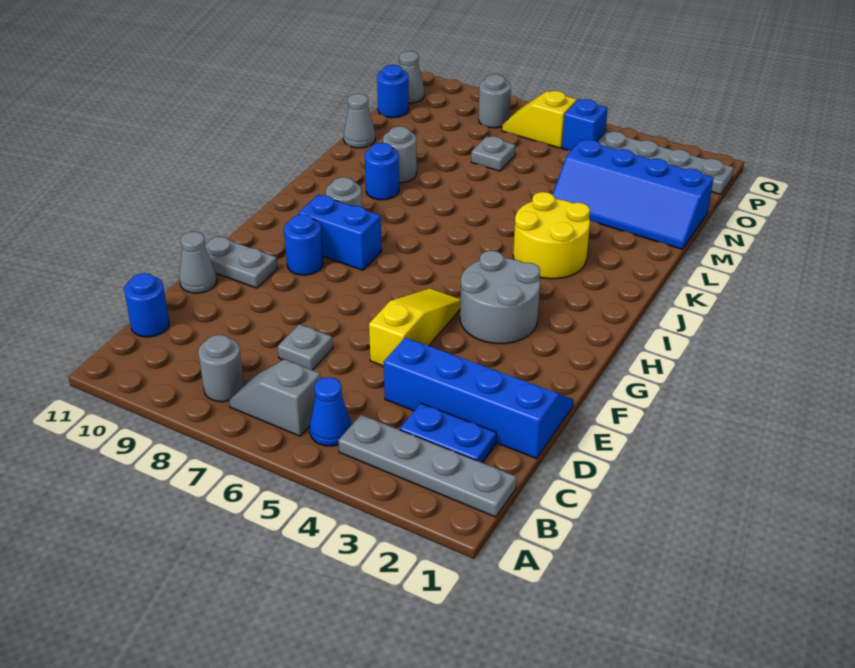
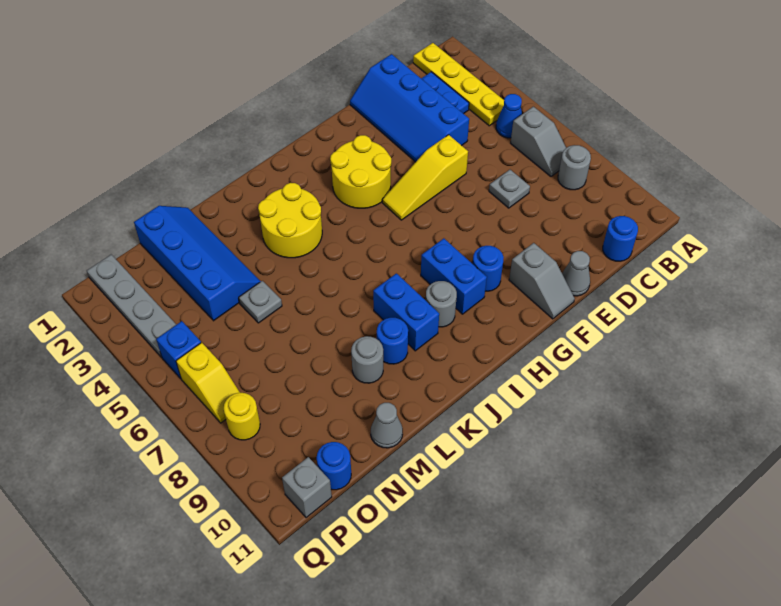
grey plate B1:B4 level 1 -> yellow plate B1:B4 level 1
grey plate F10:F11 level 1 -> grey slope F10:F11 level 1 top 10
grey round brick G3:H4 level 1 -> yellow round brick G3:H4 level 1
none -> blue brick J8:J9 level 1
grey plate N7 level 1 -> grey plate M5 level 1
grey round brick P8 level 1 -> yellow round brick P8 level 1
grey cone P11 level 1 -> grey brick P11 level 1

